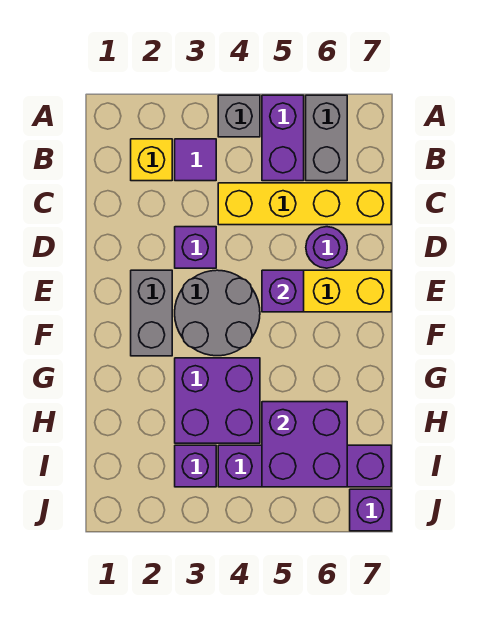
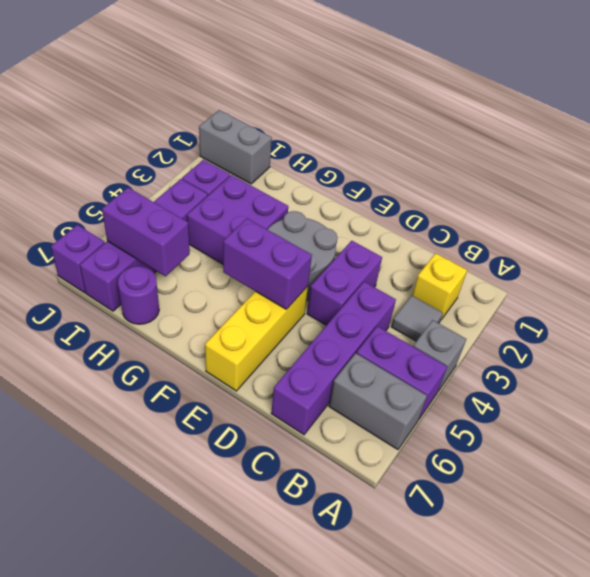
purple tile B3 level 1 -> grey tile B3 level 1
yellow brick C4:C7 level 1 -> purple brick C4:C7 level 1
purple brick D3 level 1 -> purple brick D3:D4 level 1
purple round brick D6 level 1 -> purple round brick H7 level 1
grey brick E2:F2 level 1 -> grey brick I1:J1 level 1
purple brick E5 level 2 -> purple brick E5:F5 level 2
purple brick H5:I6 level 2 -> purple brick H6:I6 level 2

